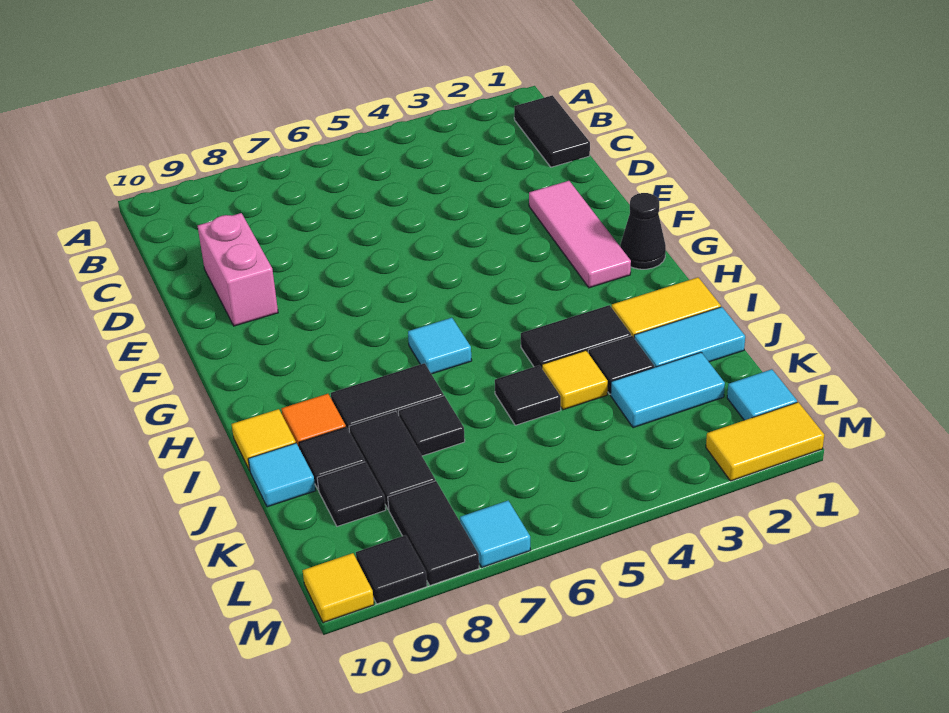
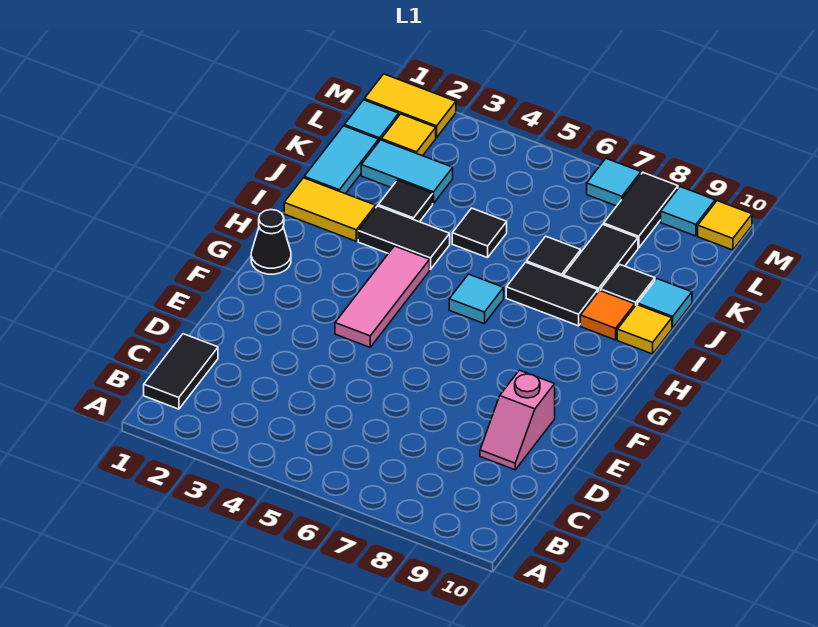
pink brick D9:E9 level 1 -> pink slope D9:E9 level 1 top E
pink tile E2:G2 level 1 -> pink tile F4:H4 level 1
cyan tile J1:J2 level 1 -> cyan tile J1:K1 level 1
yellow tile J4 level 1 -> yellow tile L2 level 1
black tile K9 level 1 -> none
black tile M9 level 1 -> cyan tile M9 level 1

